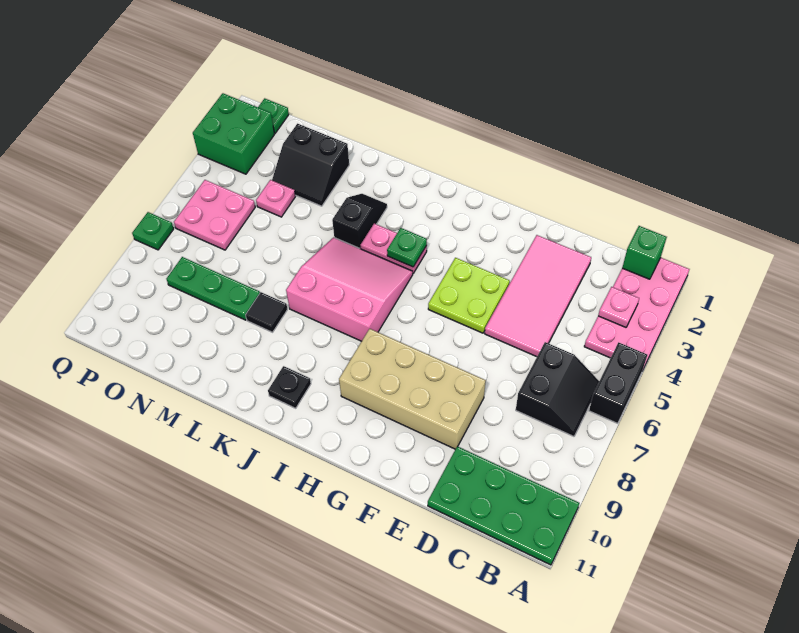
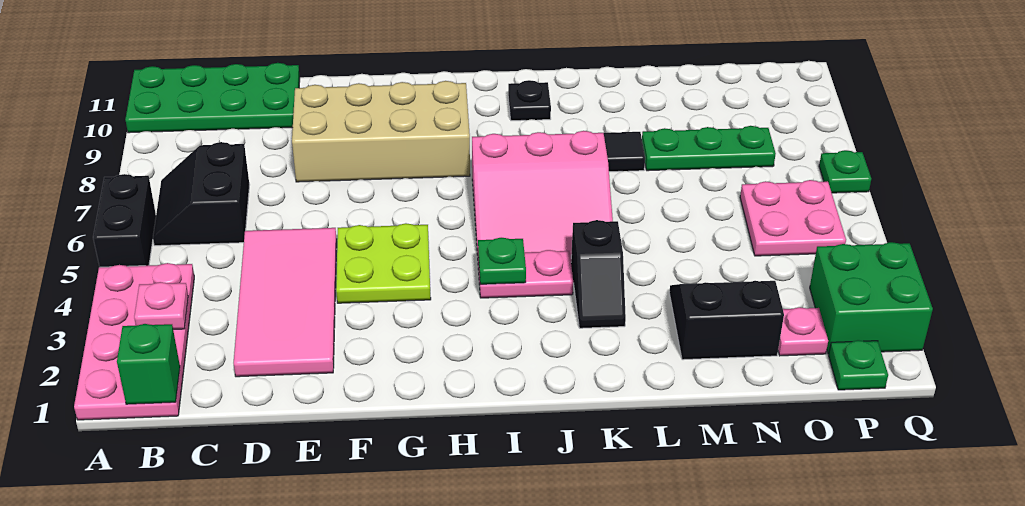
pink plate N4 level 1 -> pink plate O2 level 1

